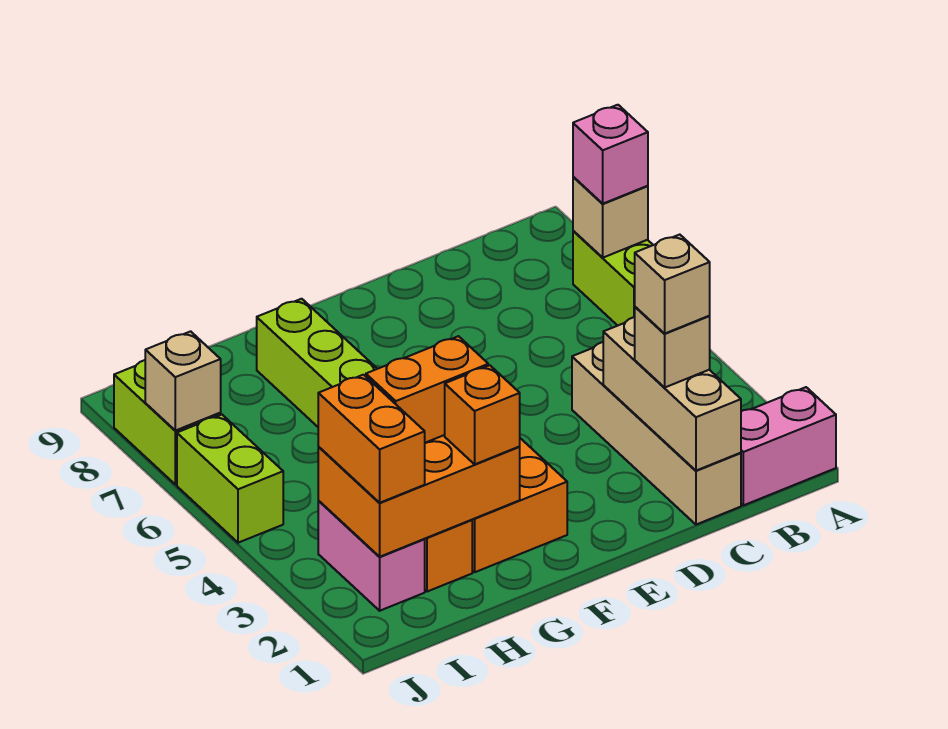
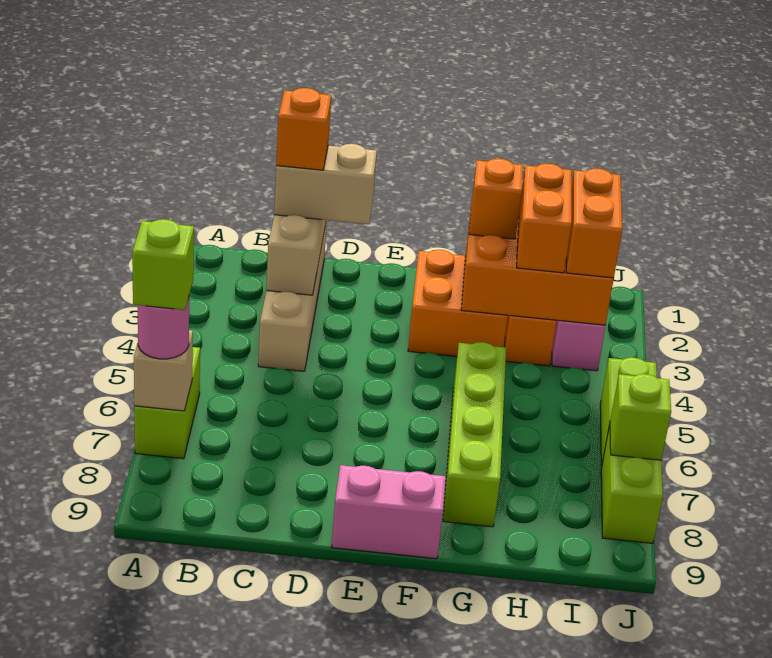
pink brick A1:B1 level 1 -> pink brick E9:F9 level 1
pink brick A7 level 3 -> pink round brick A7 level 3
none -> lime brick A7 level 4
tan brick C2 level 3 -> tan brick C2:D2 level 3
tan brick C2 level 4 -> orange brick C2 level 4
orange brick G3:H3 level 3 -> orange brick H2:H3 level 3
tan brick J7 level 2 -> lime brick J7 level 2

